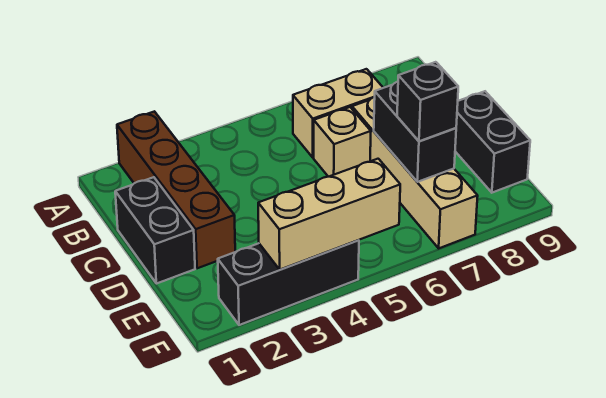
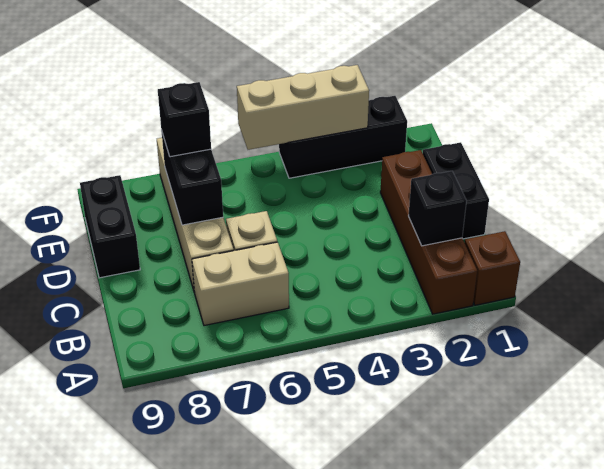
none -> brown brick A1 level 1
none -> black brick B2 level 2

